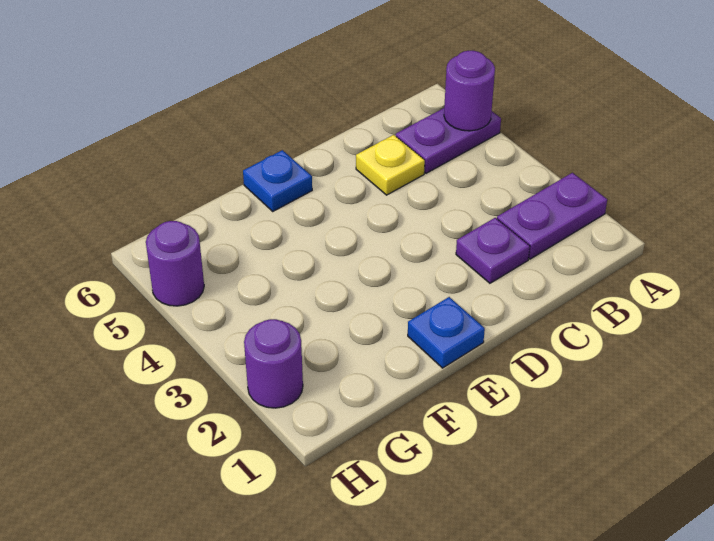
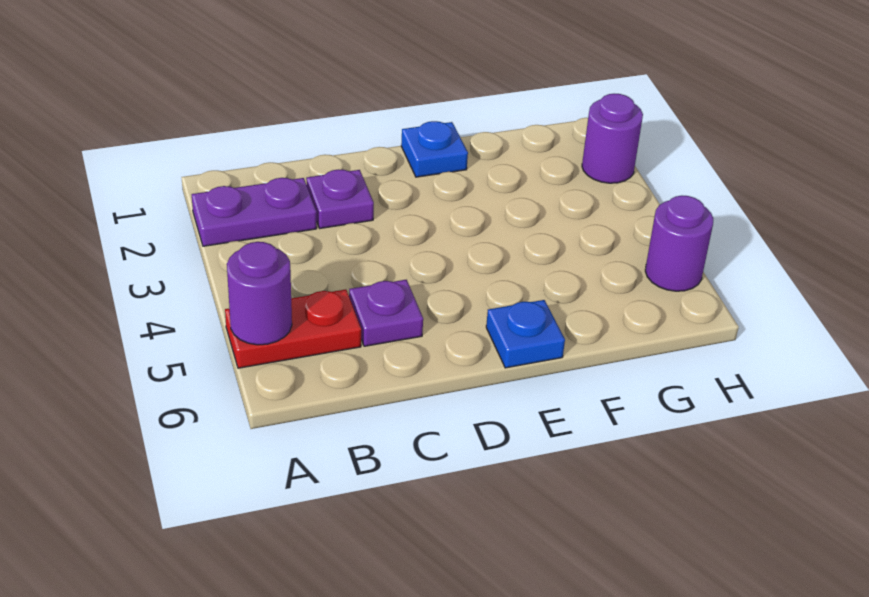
purple plate A5:B5 level 1 -> red plate A5:B5 level 1
yellow plate C5 level 1 -> purple plate C5 level 1

